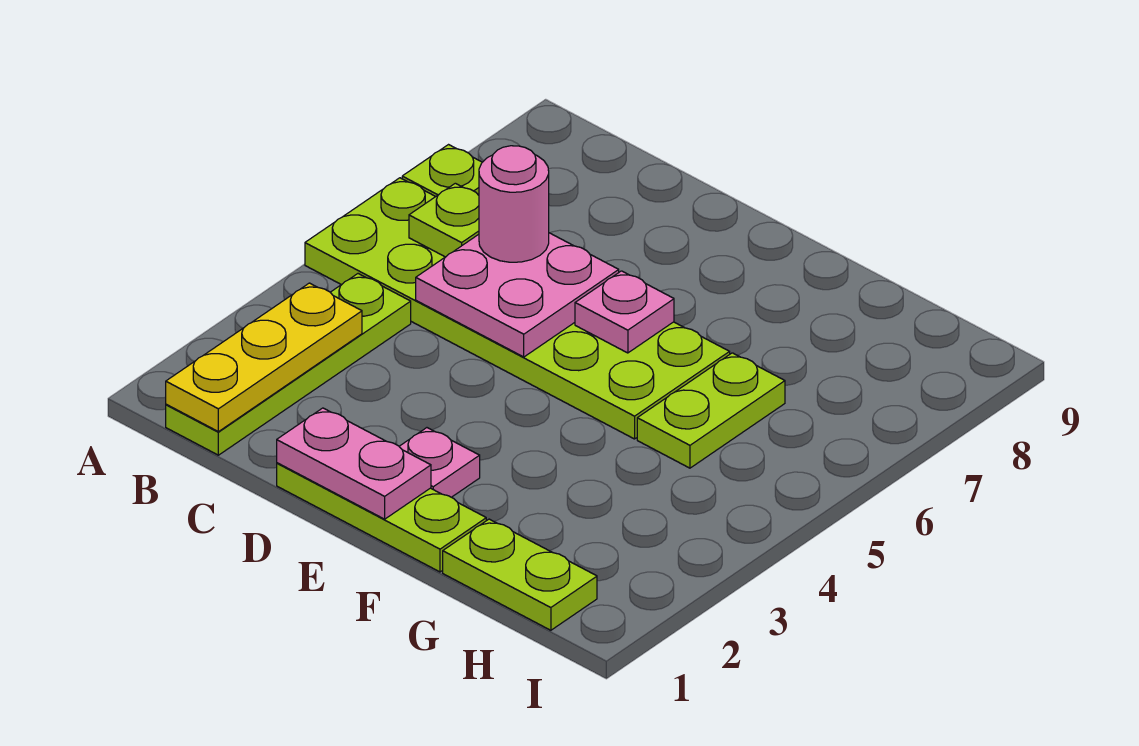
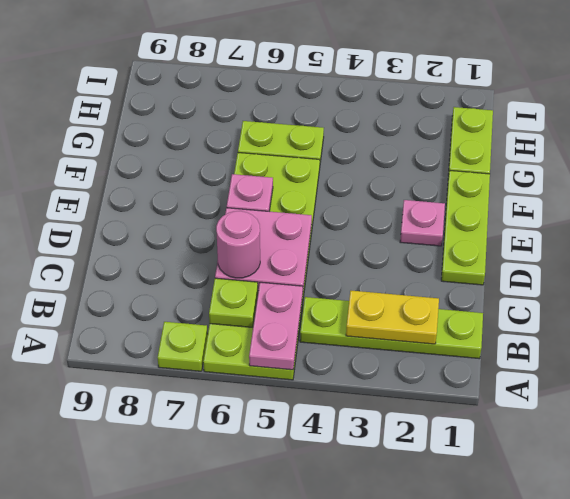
yellow plate B1:B3 level 2 -> yellow plate B2:B3 level 2
pink plate D1:E1 level 2 -> pink plate A5:B5 level 2

